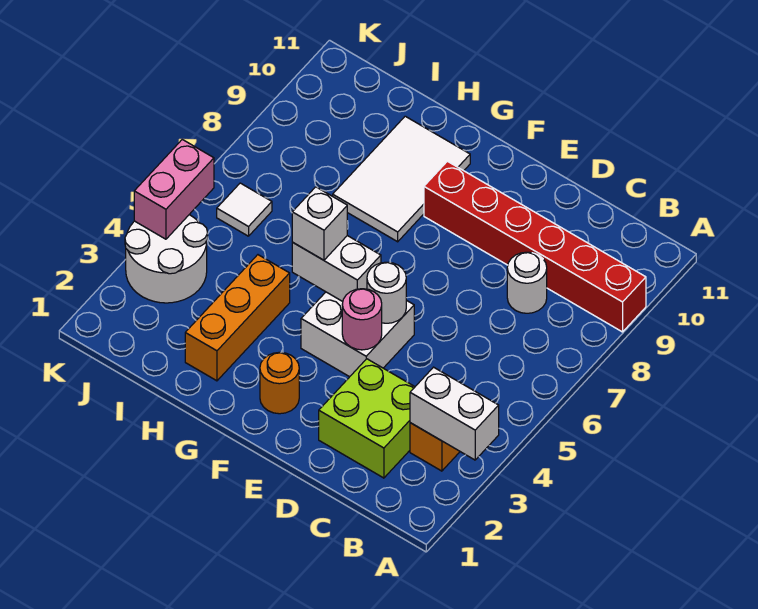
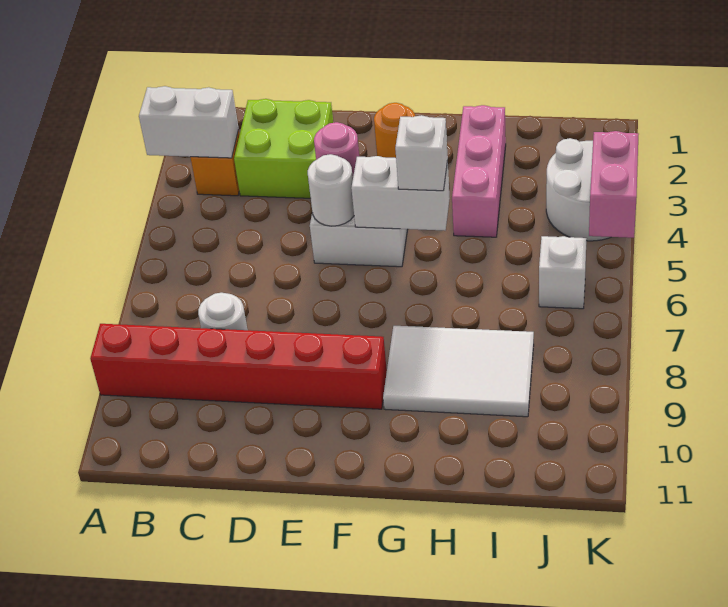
white tile G8:H10 level 1 -> white tile G8:I9 level 1
orange brick H2:H4 level 1 -> pink brick H2:H4 level 1
white tile J6 level 1 -> white brick J6 level 1

